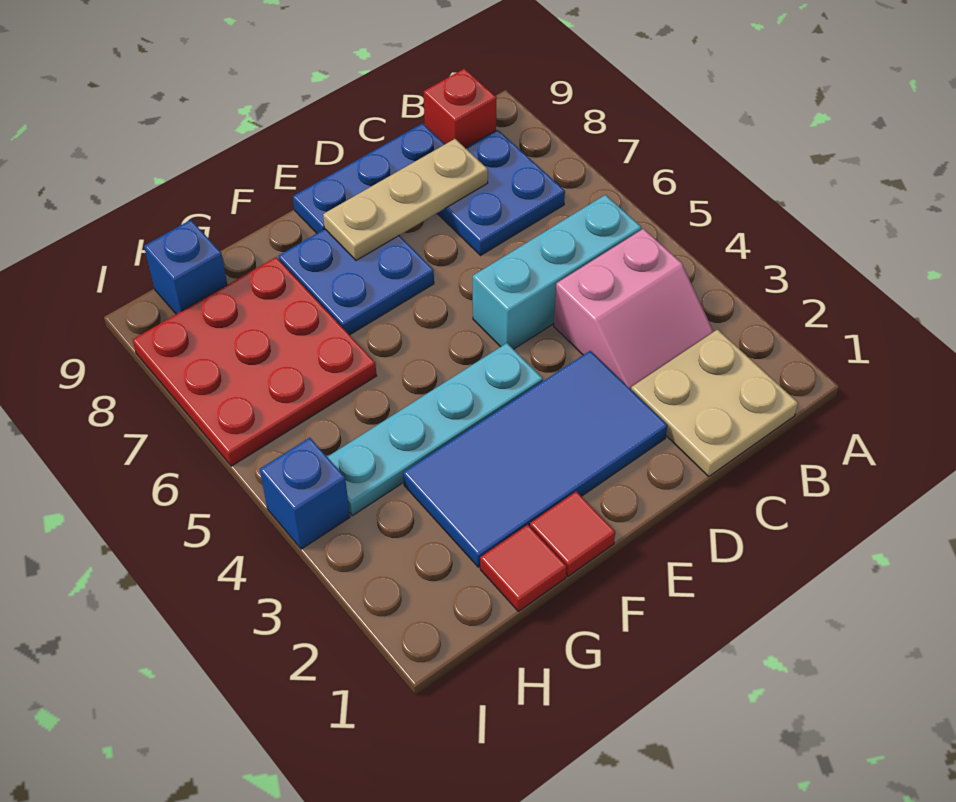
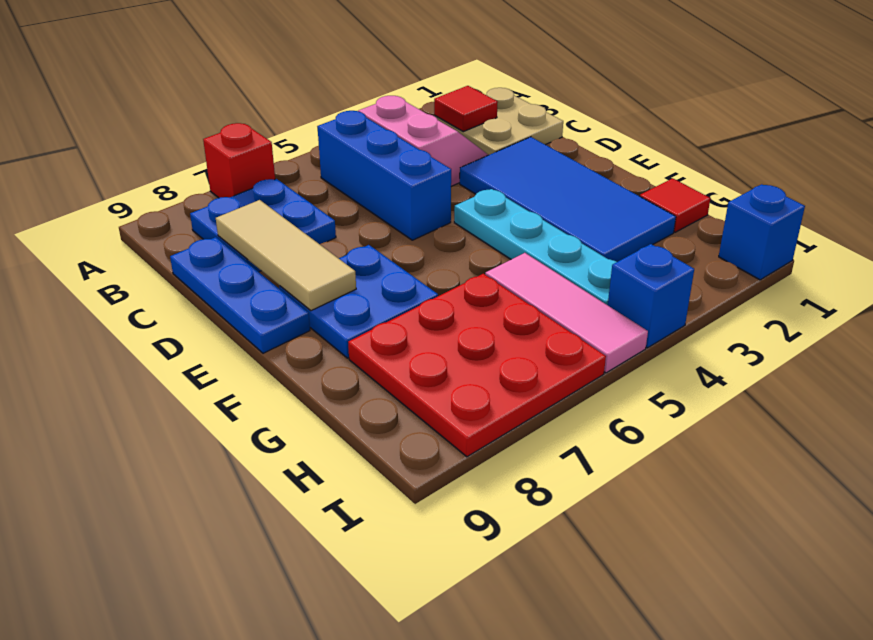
cyan brick B5:D5 level 1 -> blue brick B5:D5 level 1
red brick B9 level 1 -> red brick A7 level 1
tan plate C8:E8 level 2 -> tan tile C8:E8 level 2
red tile F1 level 1 -> red tile B2 level 2
none -> pink tile G5:I5 level 1
blue brick H9 level 1 -> blue brick I1 level 1

